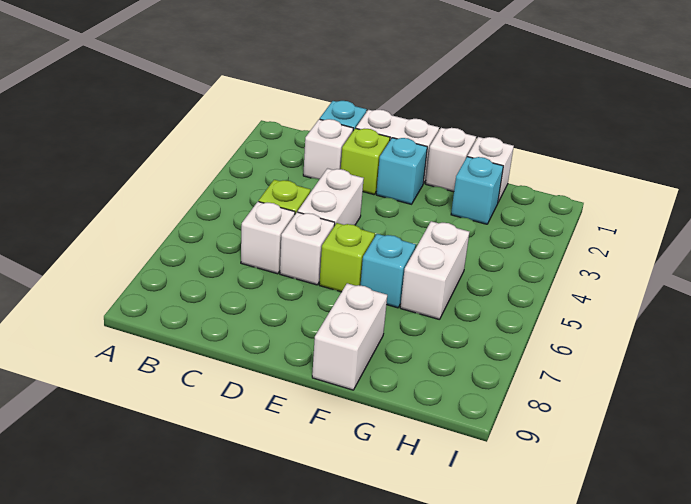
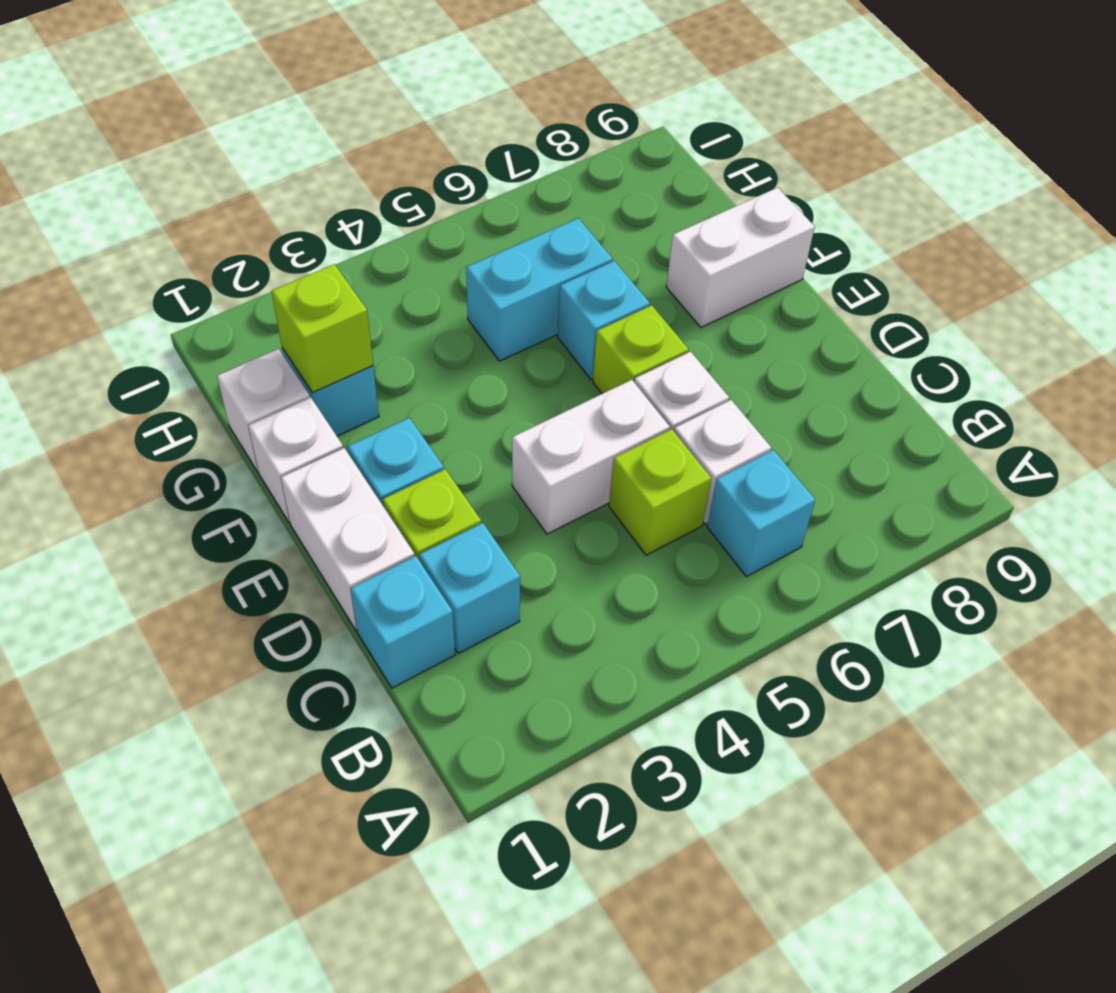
none -> cyan brick B6 level 1
white brick C2 level 1 -> cyan brick C2 level 1
none -> lime brick G2 level 2
white brick G5:G6 level 1 -> cyan brick G5:G6 level 1

